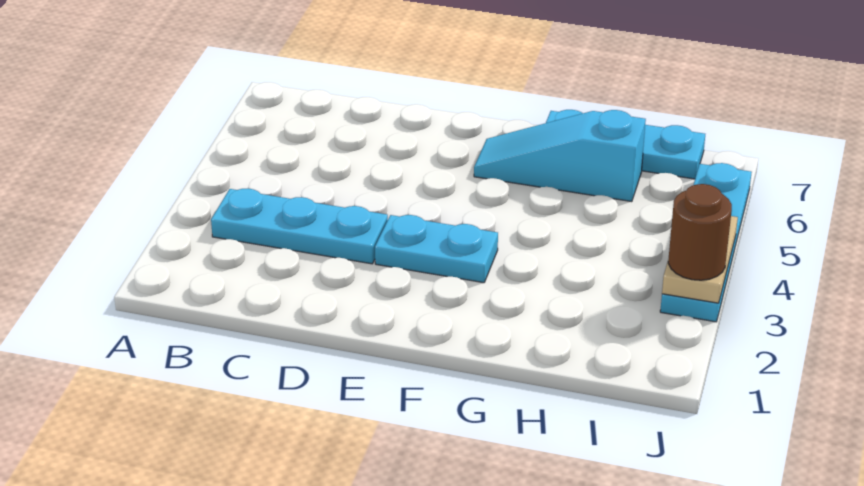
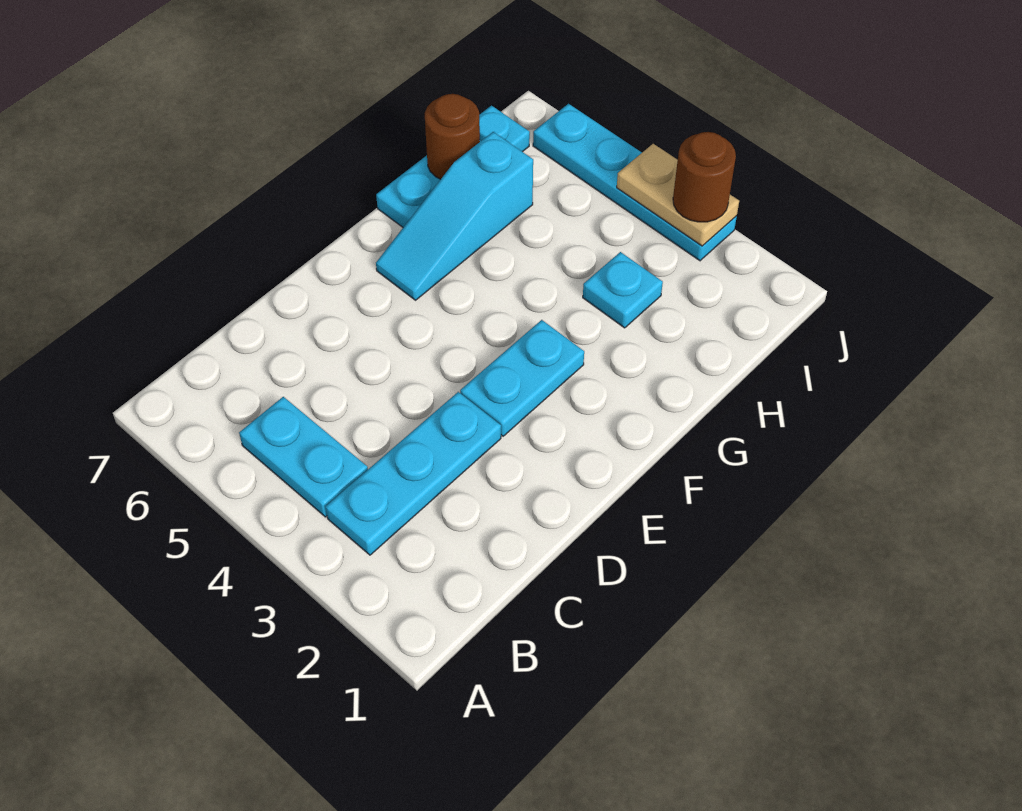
none -> cyan plate B4:B5 level 1
none -> cyan plate H3 level 1
none -> brown round brick H7 level 2

